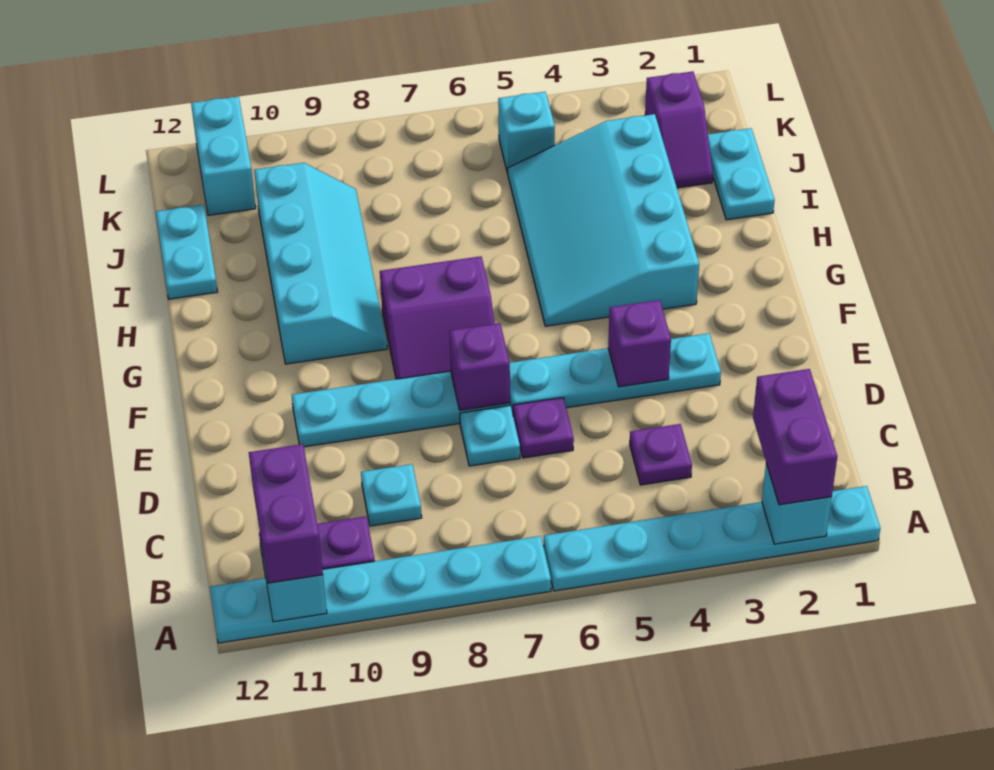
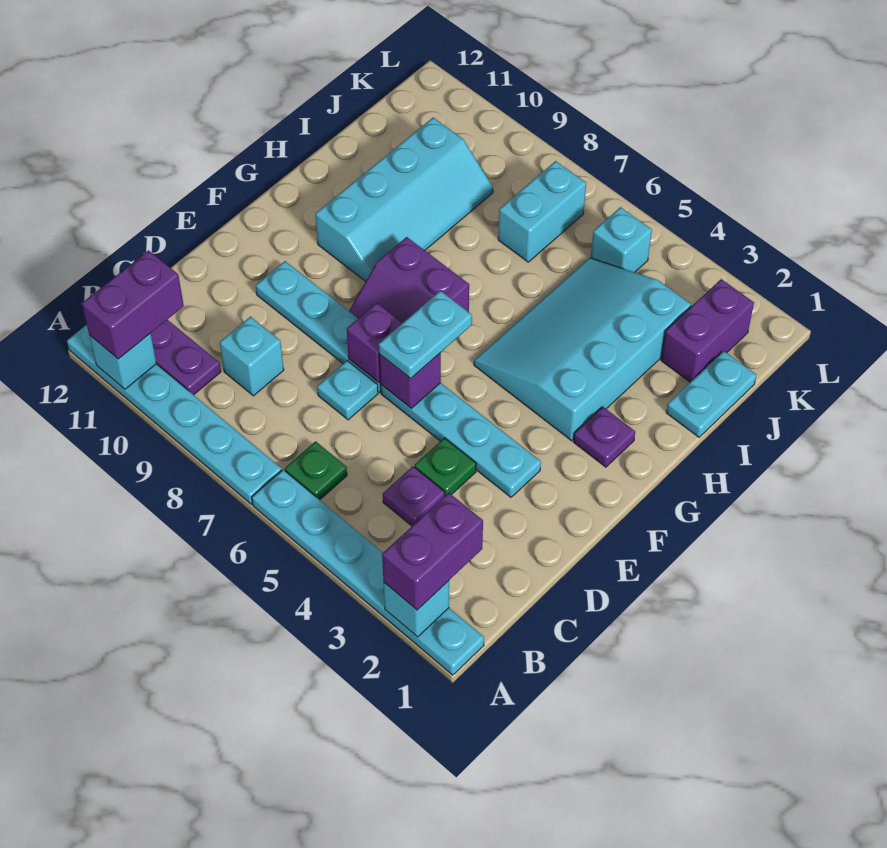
none -> green plate B6 level 1
cyan plate C9 level 1 -> cyan brick C9 level 1
none -> green plate D4 level 1
purple plate D6 level 1 -> purple plate G2 level 1
purple brick E4 level 2 -> purple brick E6 level 2
cyan plate I12:J12 level 1 -> cyan plate E6:F6 level 3
purple slope J2:K2 level 1 top K -> purple brick J2:K2 level 1
cyan brick K11:L11 level 1 -> cyan brick J7:K7 level 1

